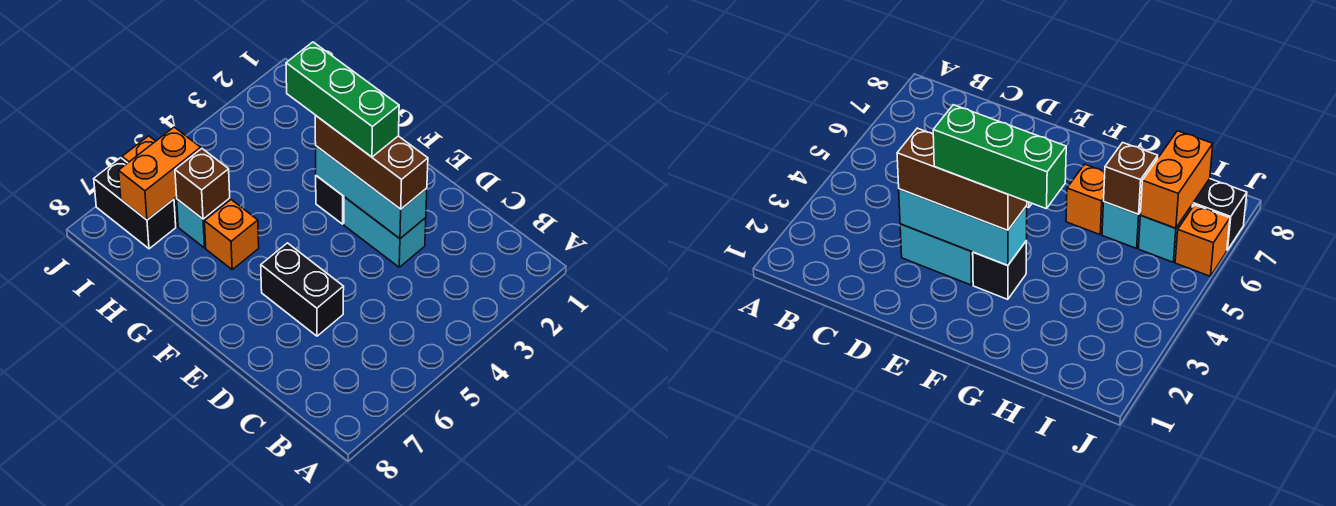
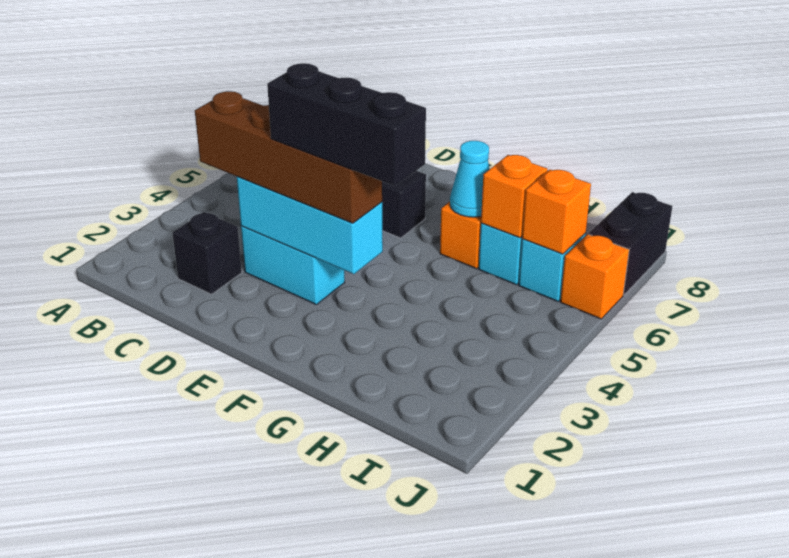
brown brick D3:F3 level 3 -> brown brick C3:F3 level 3
green brick E3:G3 level 4 -> black brick E3:G3 level 4
black brick F3 level 1 -> black brick C2 level 1
none -> cyan cone G6 level 2
brown brick H6 level 2 -> orange brick H6 level 2
orange brick I6:I7 level 2 -> orange brick I6 level 2
black brick I7:J7 level 1 -> black brick J7:J8 level 1

